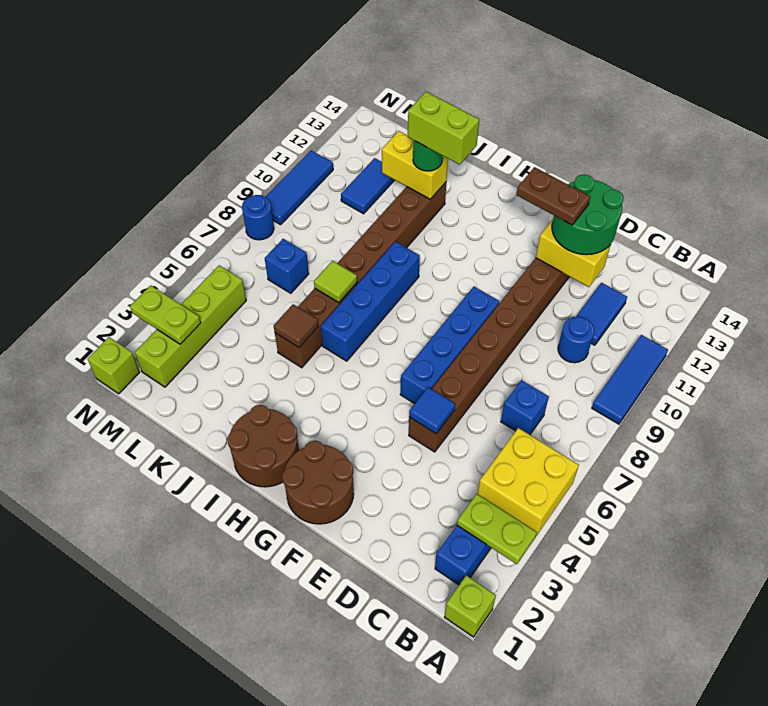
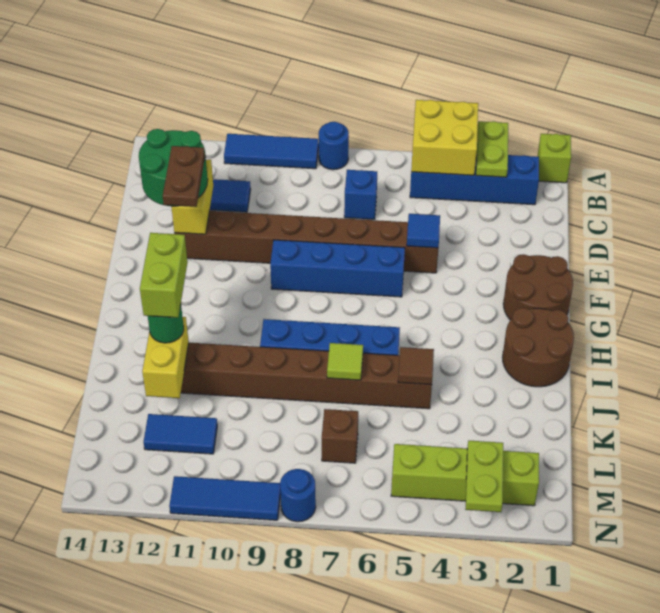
blue round brick C10 level 1 -> blue round brick A8 level 1
blue brick L7 level 1 -> brown brick L7 level 1
lime brick N1 level 1 -> none

